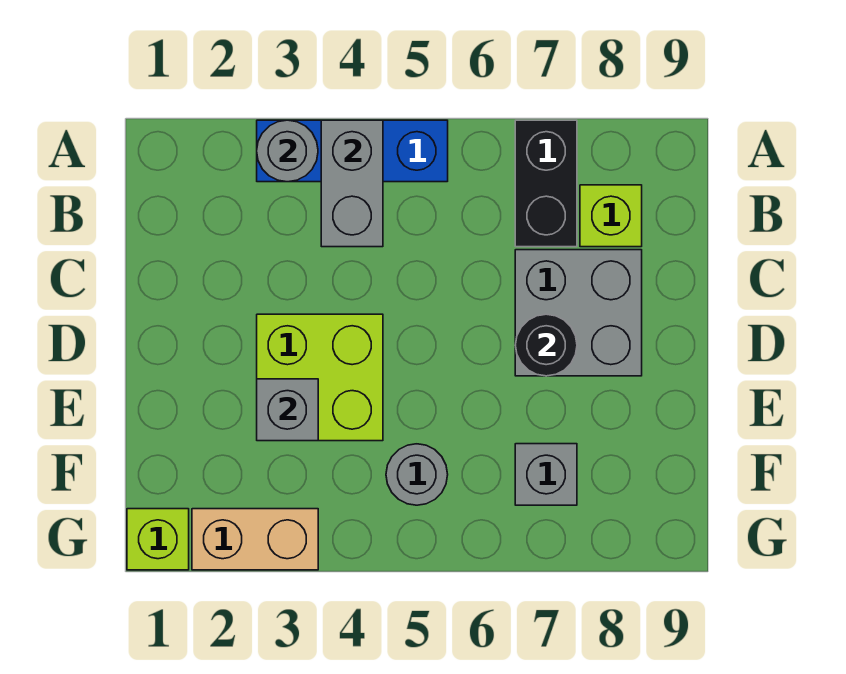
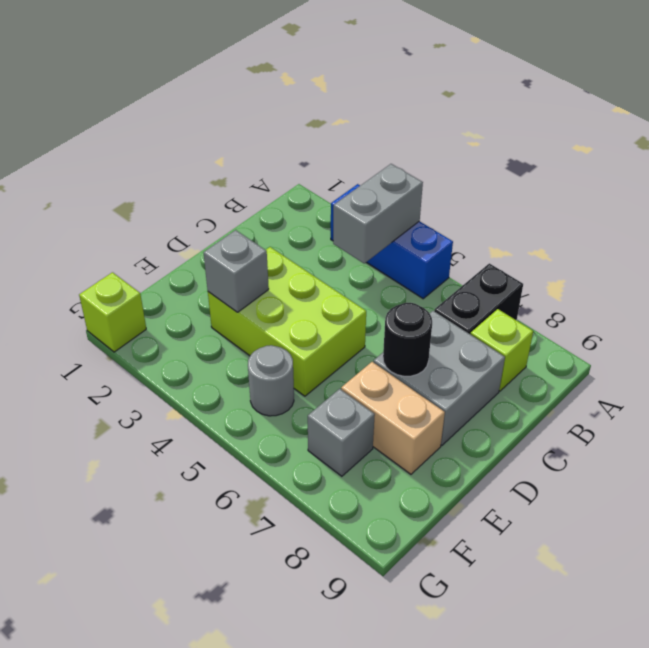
grey round brick A3 level 2 -> none
lime brick D3:E4 level 1 -> lime brick D3:E5 level 1
tan brick G2:G3 level 1 -> tan brick E7:E8 level 1

